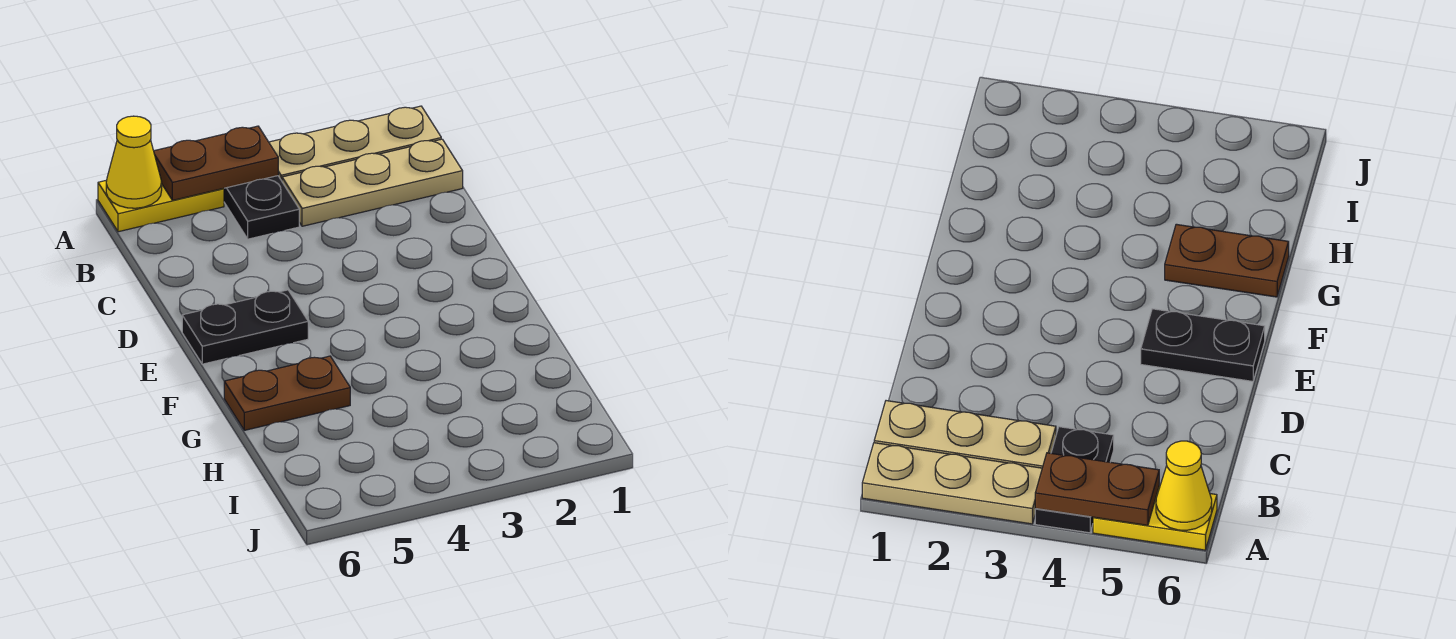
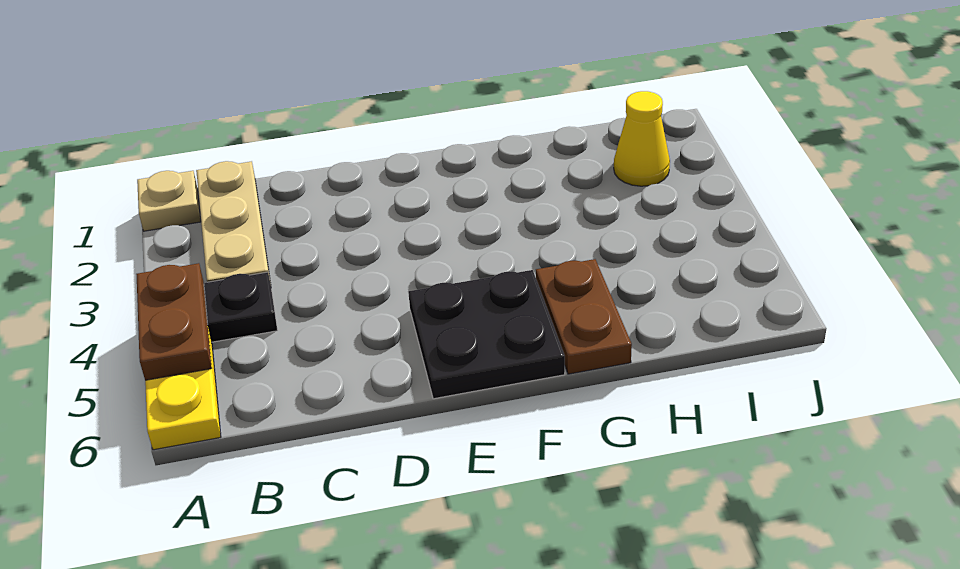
tan plate A1:A3 level 1 -> tan plate A1 level 1
yellow cone A6 level 2 -> yellow cone I2 level 1
black plate E5:E6 level 1 -> black plate E5:F6 level 1

